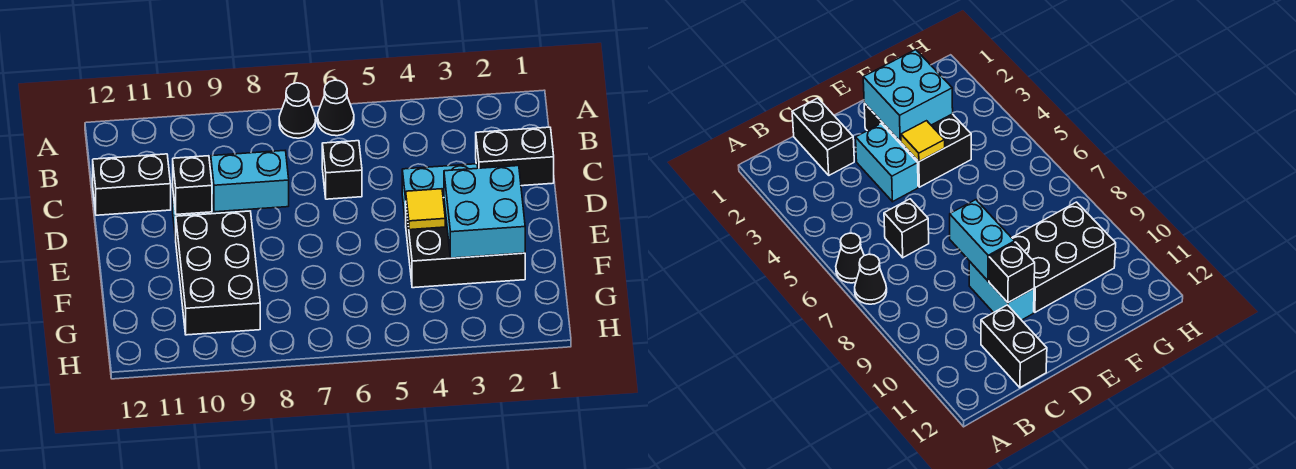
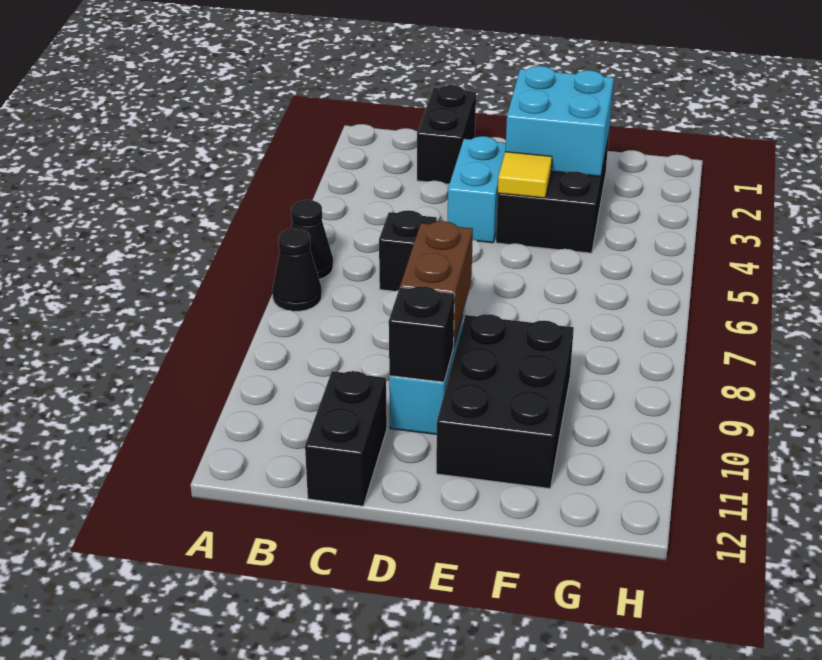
cyan brick D8:D9 level 2 -> brown brick D8:D9 level 2
black brick E9:G10 level 1 -> black brick E9:F11 level 1

